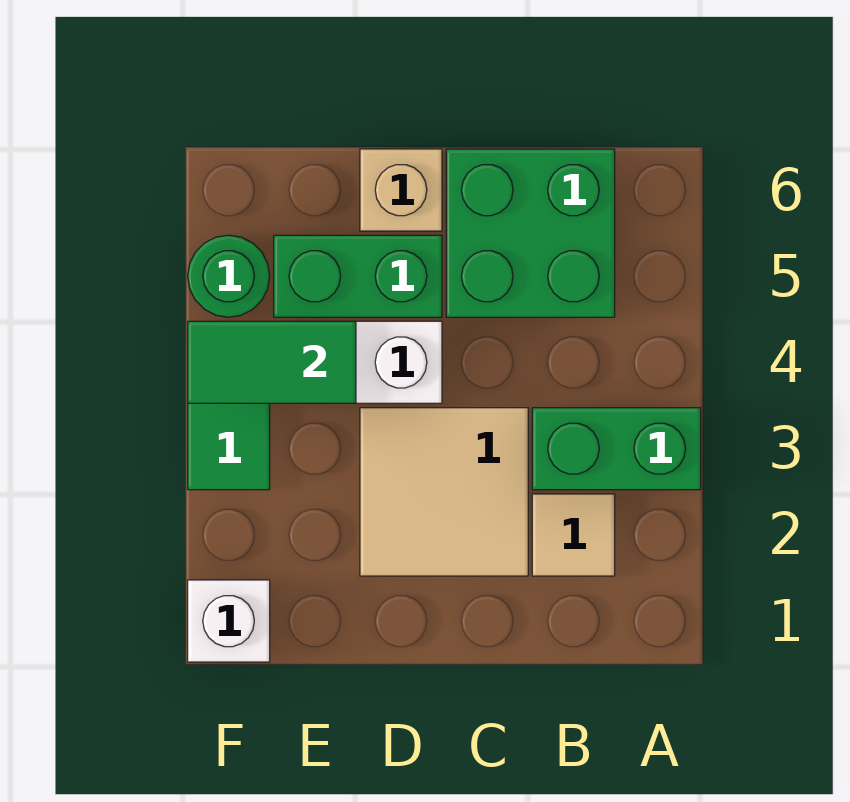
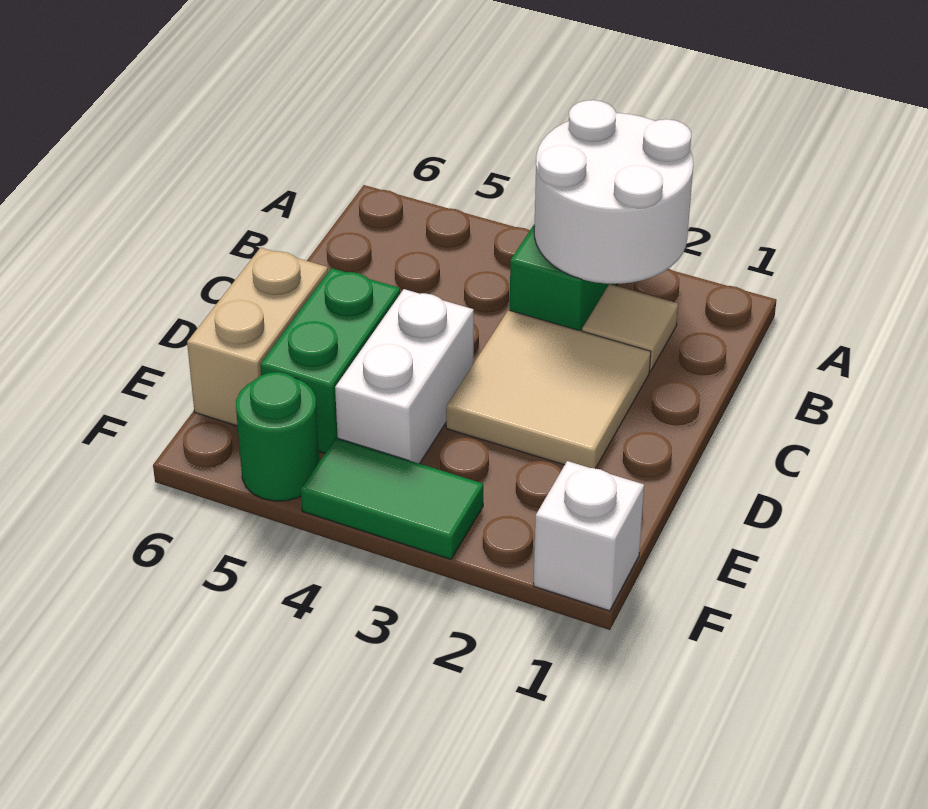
none -> white round brick A2:B3 level 2
green brick B5:C6 level 1 -> none
tan brick D6 level 1 -> tan brick D6:E6 level 1
green tile E4:F4 level 2 -> none

